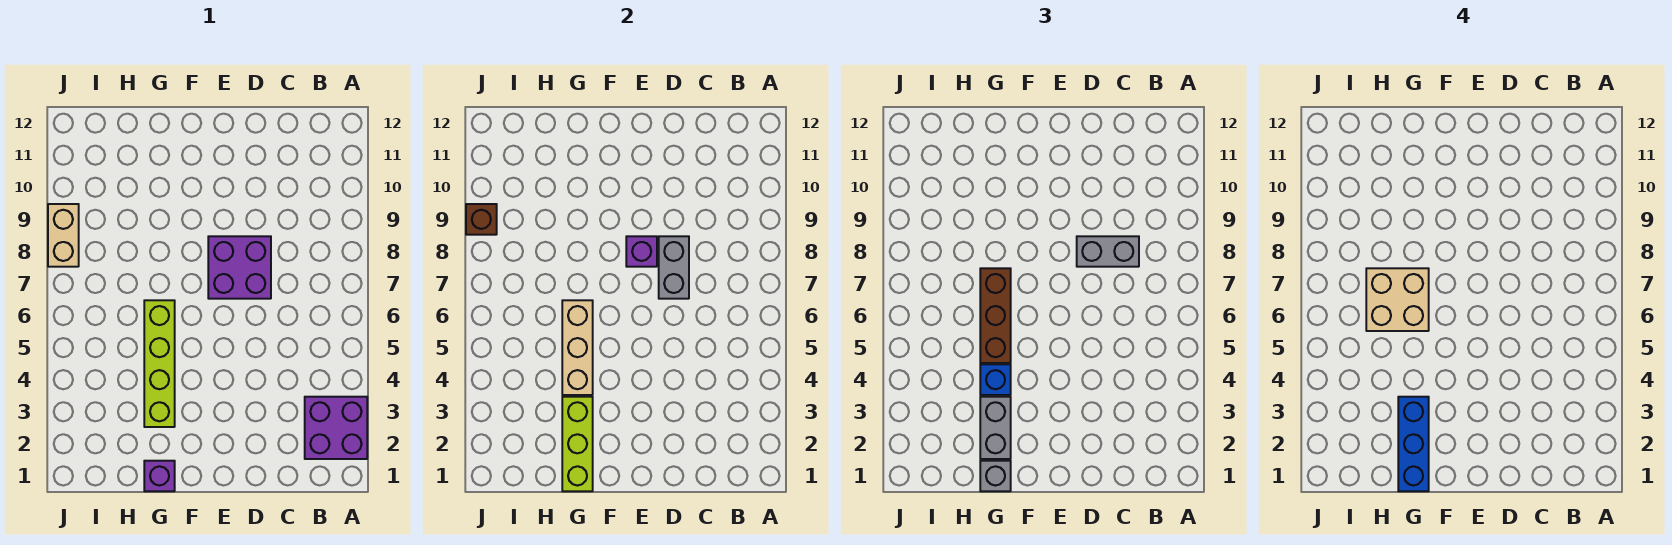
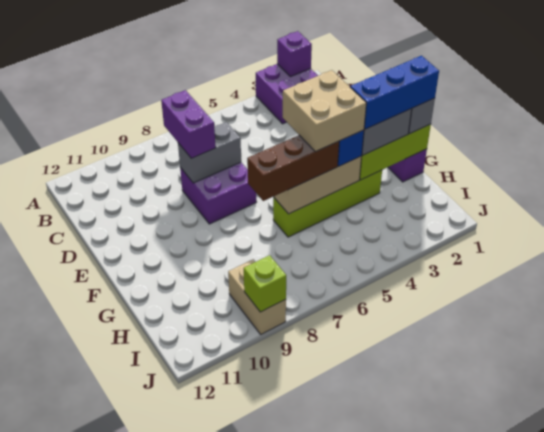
grey brick C8:D8 level 3 -> purple brick C8:D8 level 3
purple brick E8 level 2 -> purple brick A2 level 2
tan brick G6:H7 level 4 -> tan brick F4:G5 level 4
tan brick J8:J9 level 1 -> tan brick I9:J9 level 1
brown brick J9 level 2 -> lime brick J9 level 2

